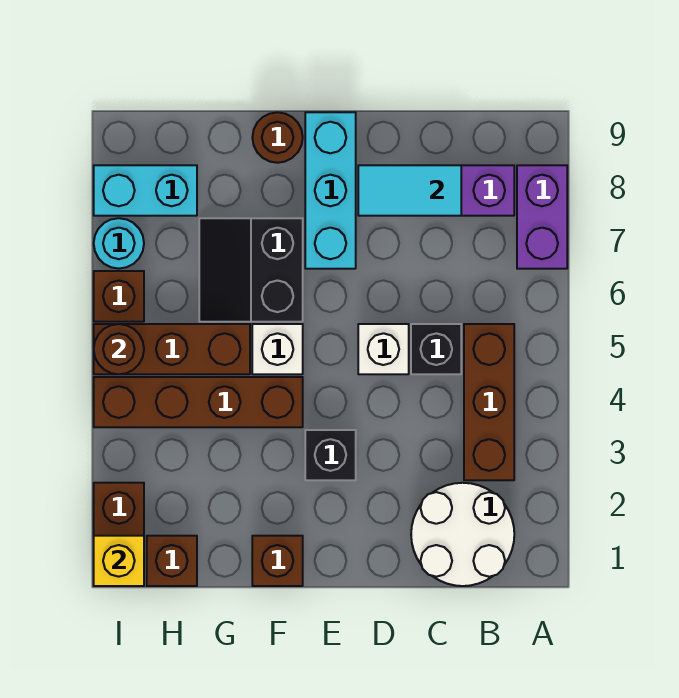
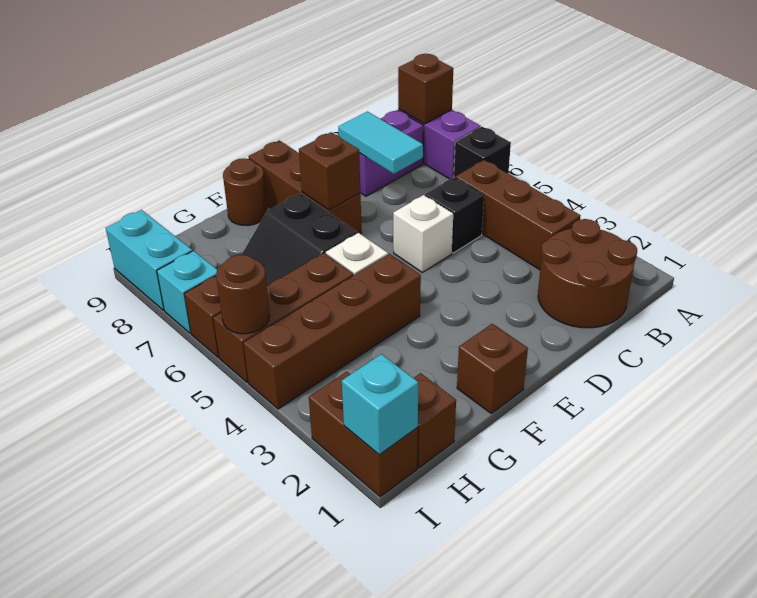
none -> brown brick A8 level 2
white round brick B1:C2 level 1 -> brown round brick B1:C2 level 1
cyan tile C8:D8 level 2 -> cyan tile C7:C8 level 2
black brick E3 level 1 -> black brick A6 level 1
cyan brick E7:E9 level 1 -> brown brick E7:E9 level 1
none -> brown brick E7 level 2
cyan brick H8:I8 level 1 -> cyan brick I8:I9 level 1
yellow brick I1 level 2 -> cyan brick I1 level 2
cyan round brick I7 level 1 -> cyan brick I7 level 1

